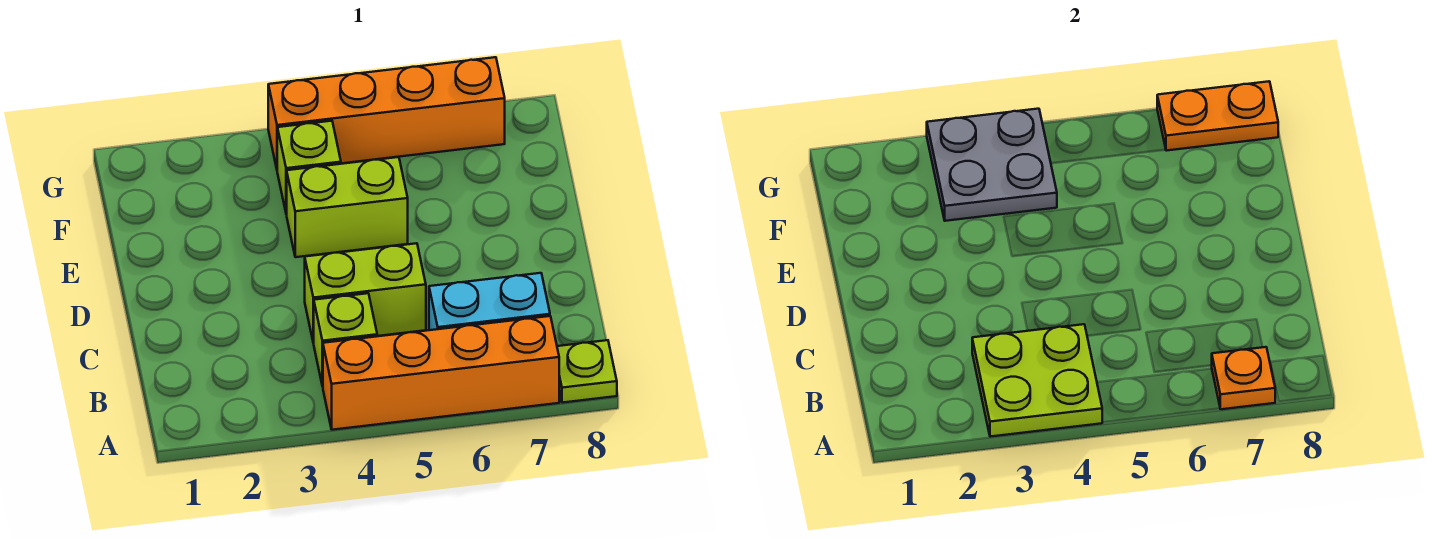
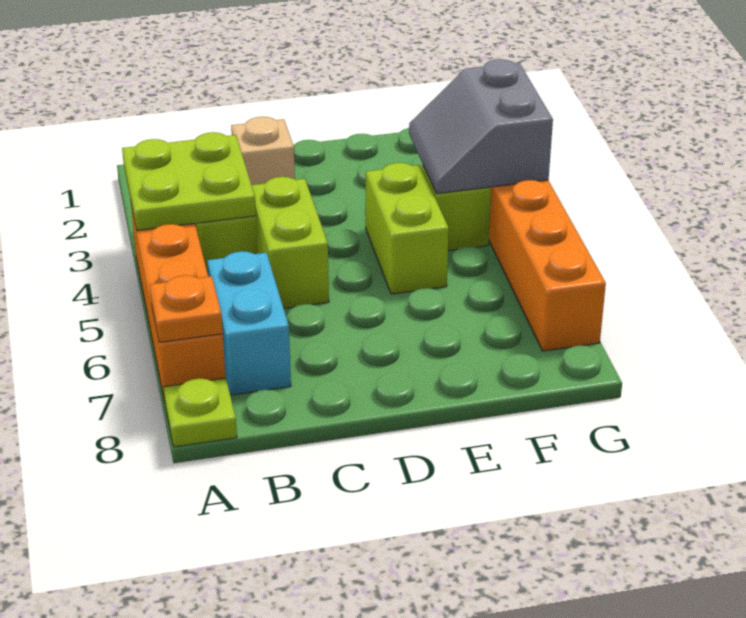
none -> tan brick C2 level 1
grey plate F3:G4 level 2 -> grey slope F3:G4 level 2 top G
orange plate G7:G8 level 2 -> none

